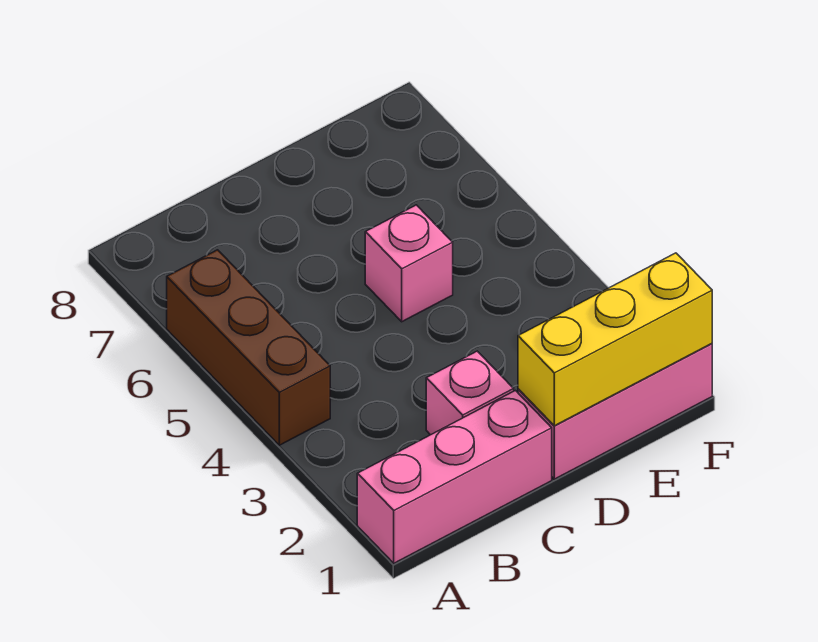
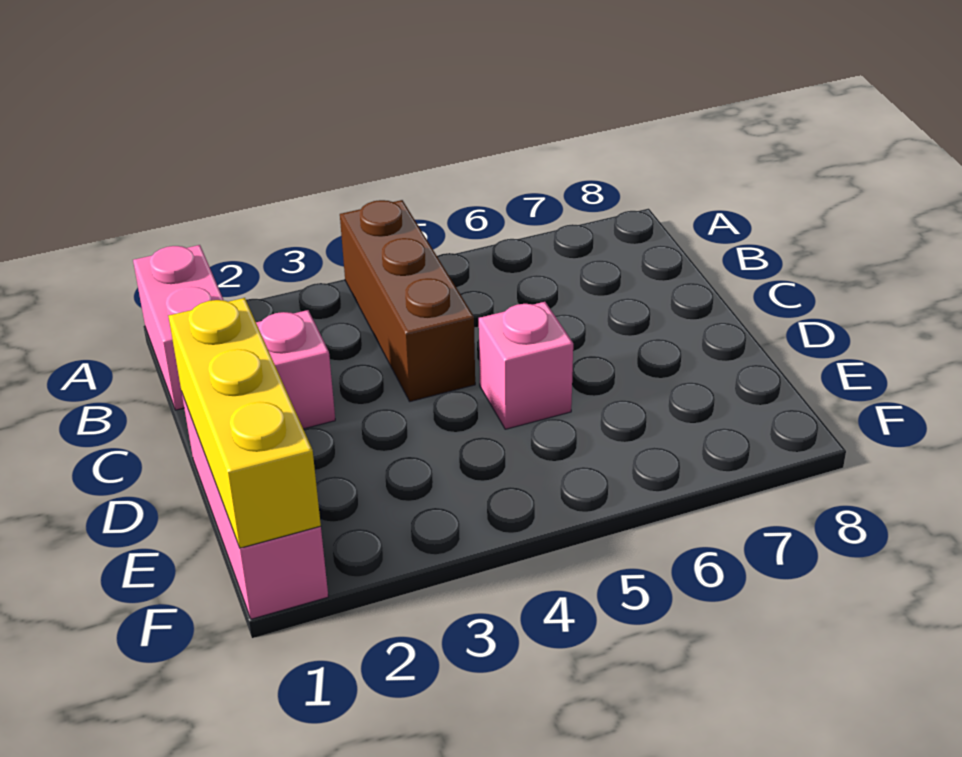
pink brick A1:C1 level 1 -> pink brick A1:B1 level 1
brown brick A4:A6 level 1 -> brown brick A4:C4 level 1

